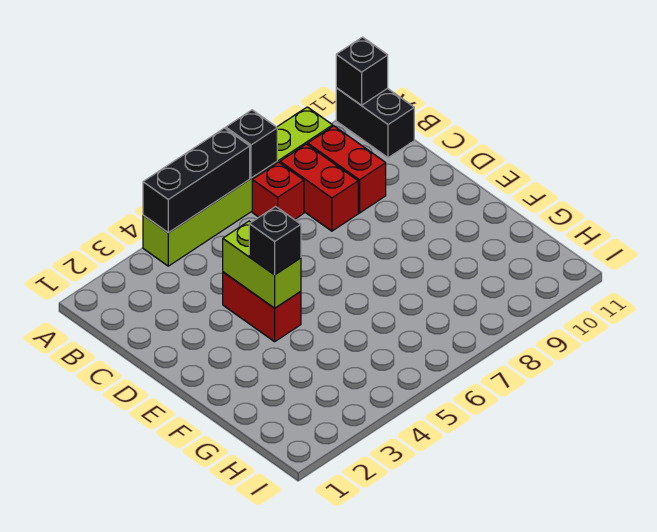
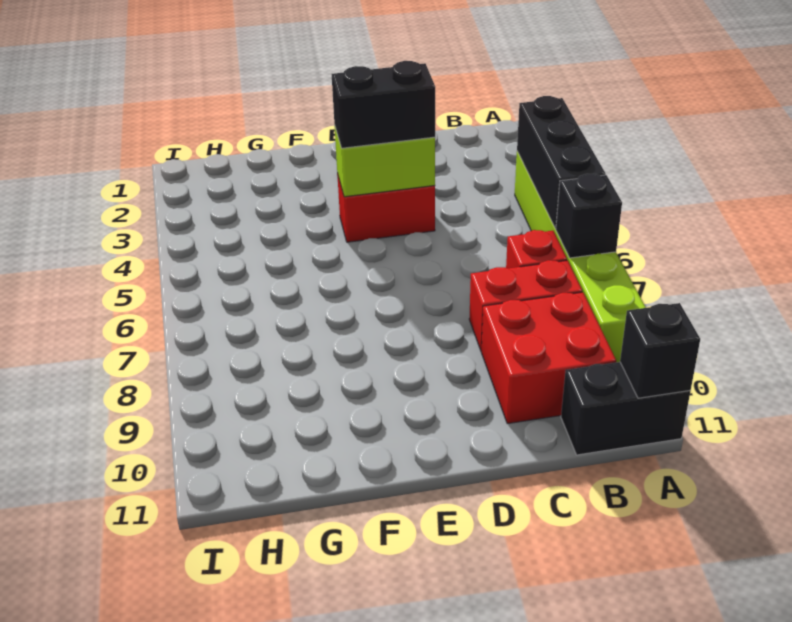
red brick B9:C9 level 1 -> red brick B9:C10 level 1
black brick E4 level 3 -> black brick D4:E4 level 3

